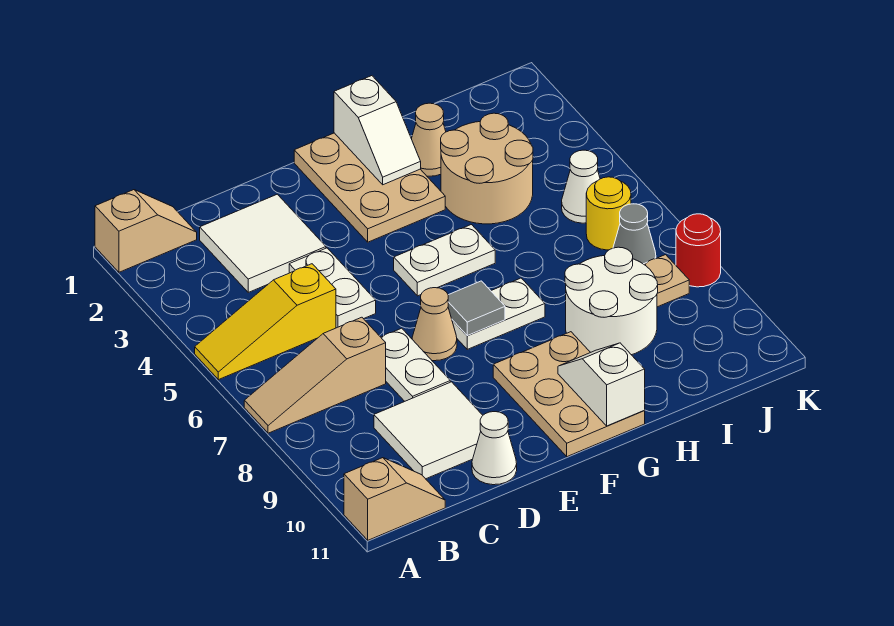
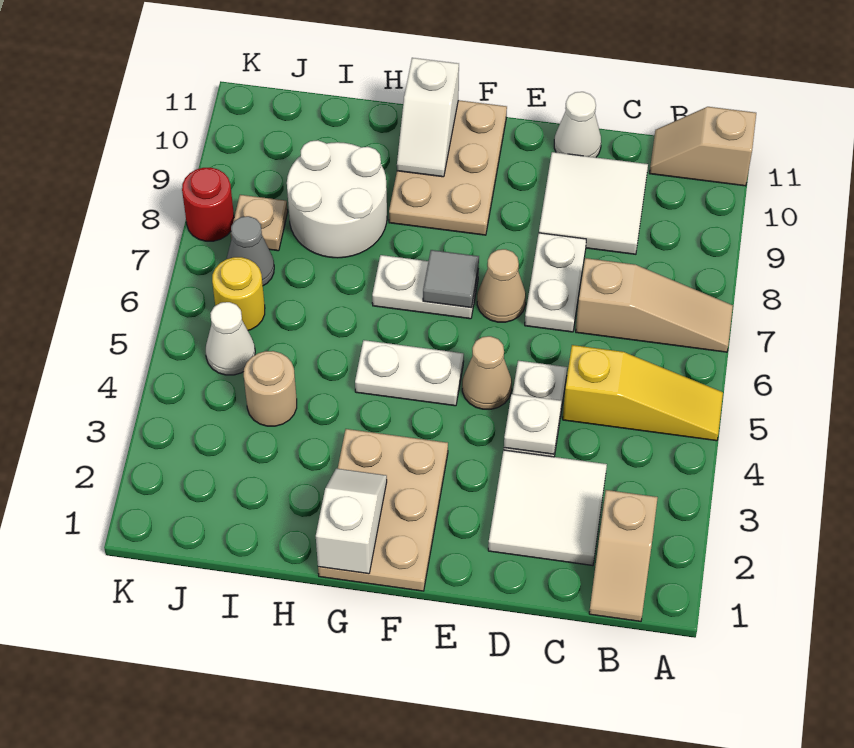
tan slope A1:B1 level 1 top A -> tan slope B1:B2 level 1 top 2
none -> white plate D4 level 2
tan cone H2 level 1 -> tan cone E5 level 1
tan round brick H3:I4 level 1 -> tan round brick I4 level 1

